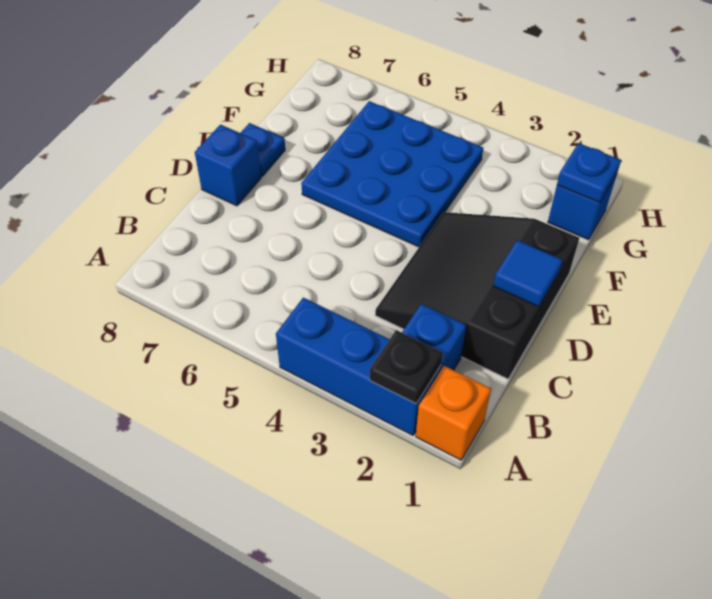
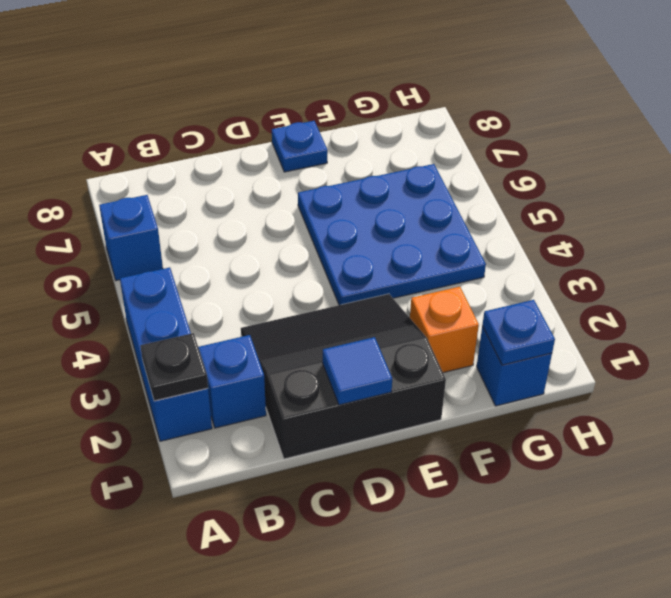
orange brick A1 level 1 -> orange brick F2 level 1
blue brick D8 level 1 -> blue brick A6 level 1

